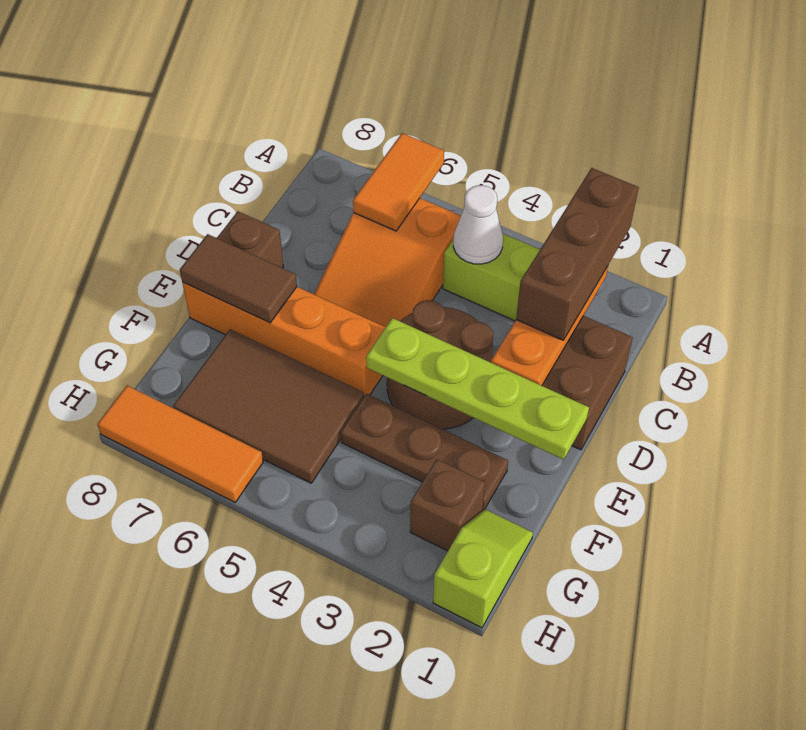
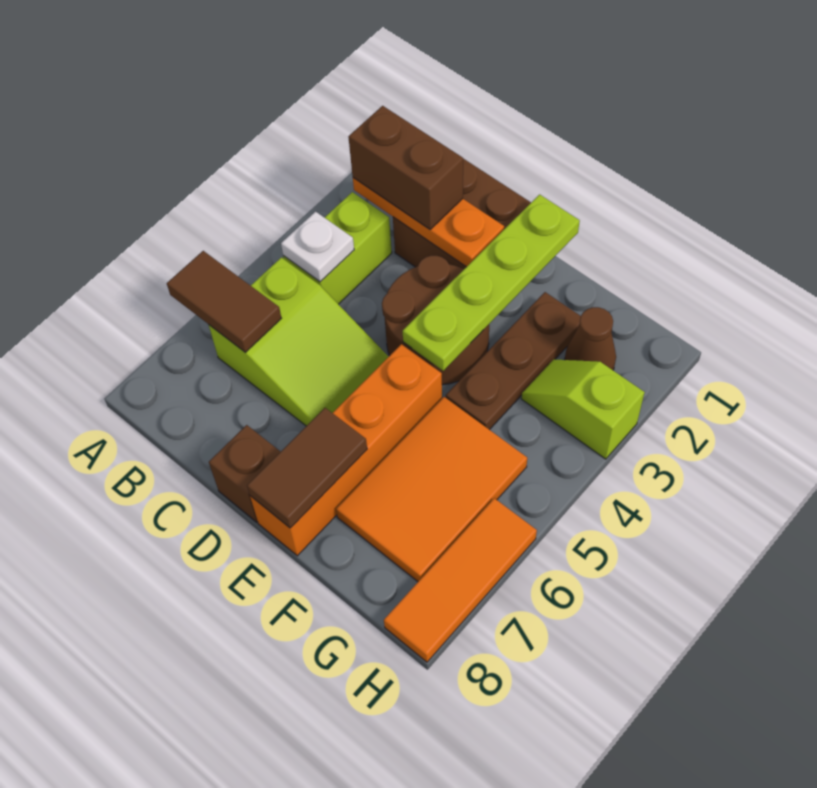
brown brick A2:C2 level 3 -> brown brick B2:C2 level 3
orange tile A6:B6 level 2 -> brown tile A6:B6 level 2
white cone B4 level 2 -> white plate B4 level 2
orange slope B5:D6 level 1 top B -> lime slope B5:D6 level 1 top B
brown tile F5:G7 level 1 -> orange tile F5:G7 level 1
lime slope G1:H1 level 1 top H -> lime slope G3:H3 level 1 top H
brown brick G2 level 1 -> brown cone G2 level 1

